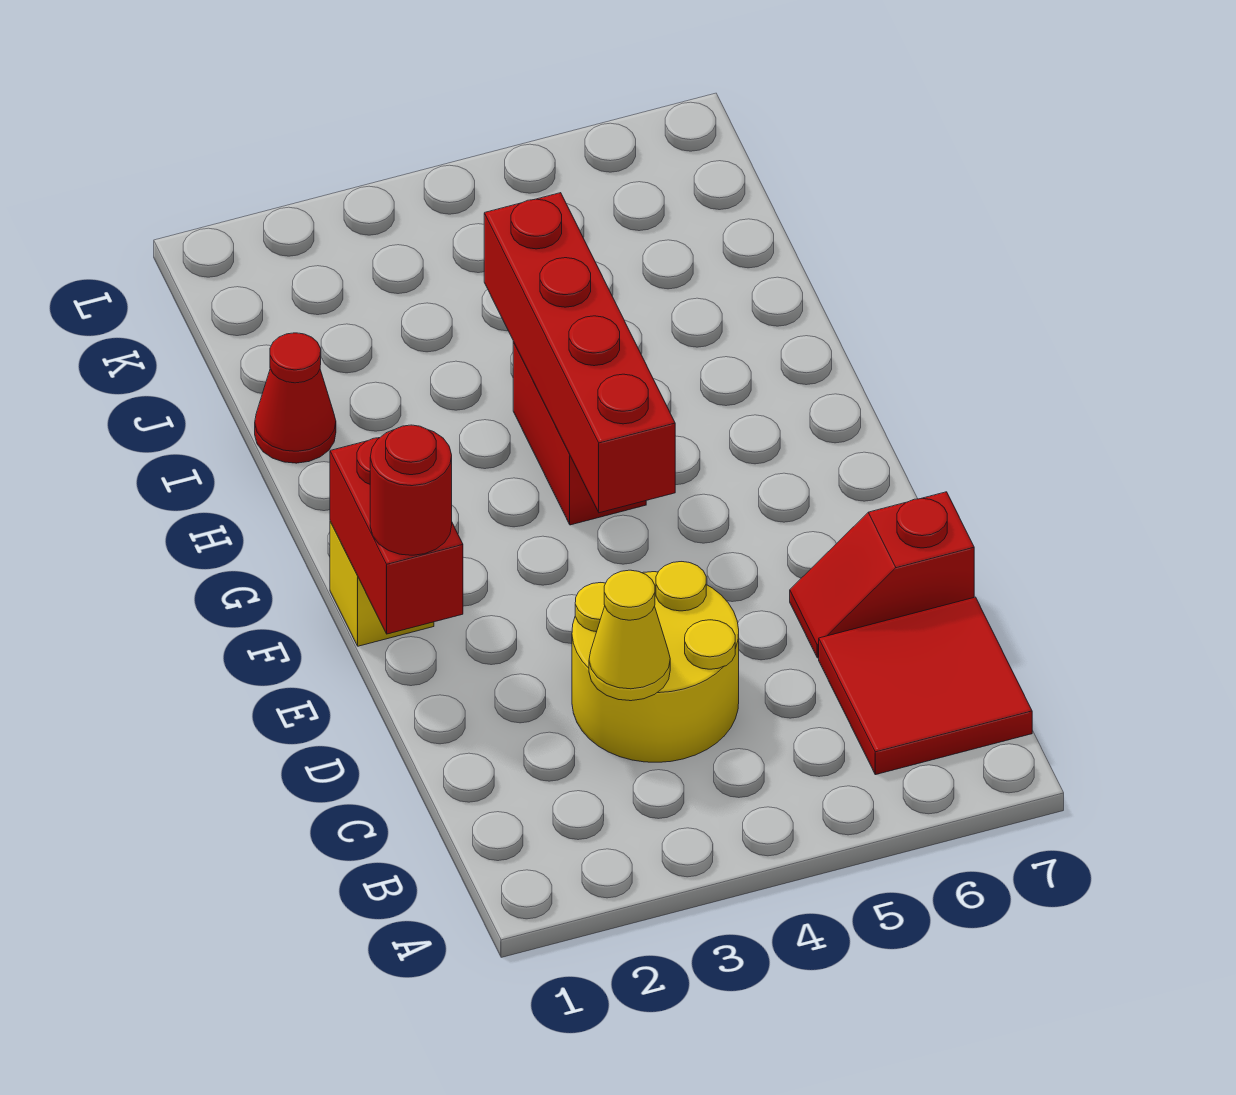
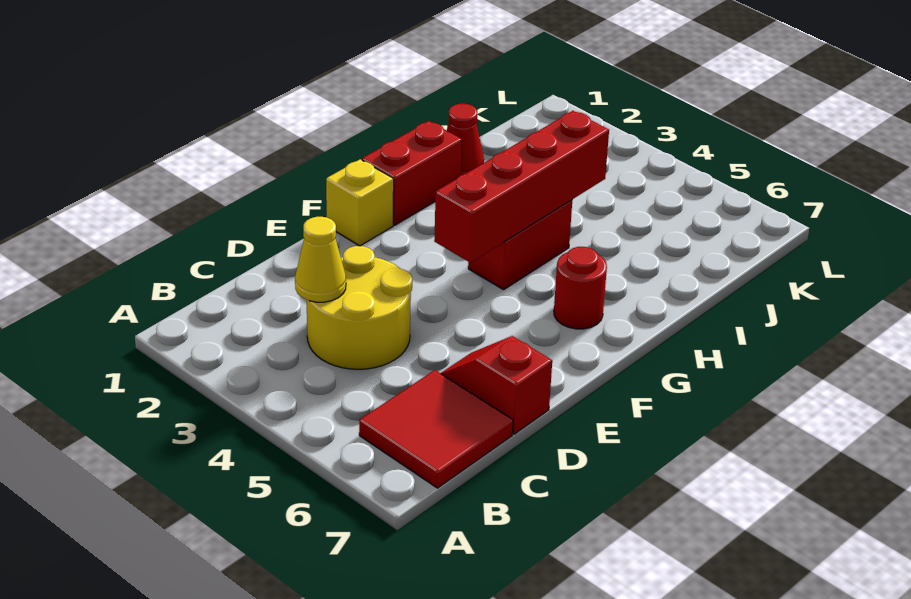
red brick E1:F1 level 2 -> red brick G1:H1 level 1
red round brick E1 level 3 -> red round brick G6 level 1

